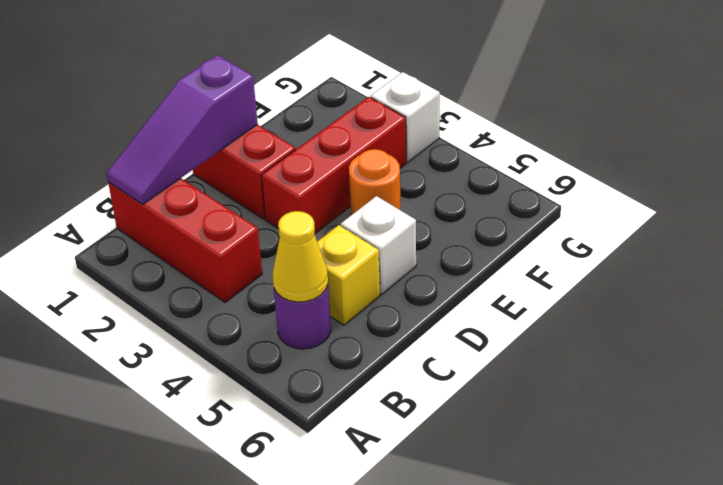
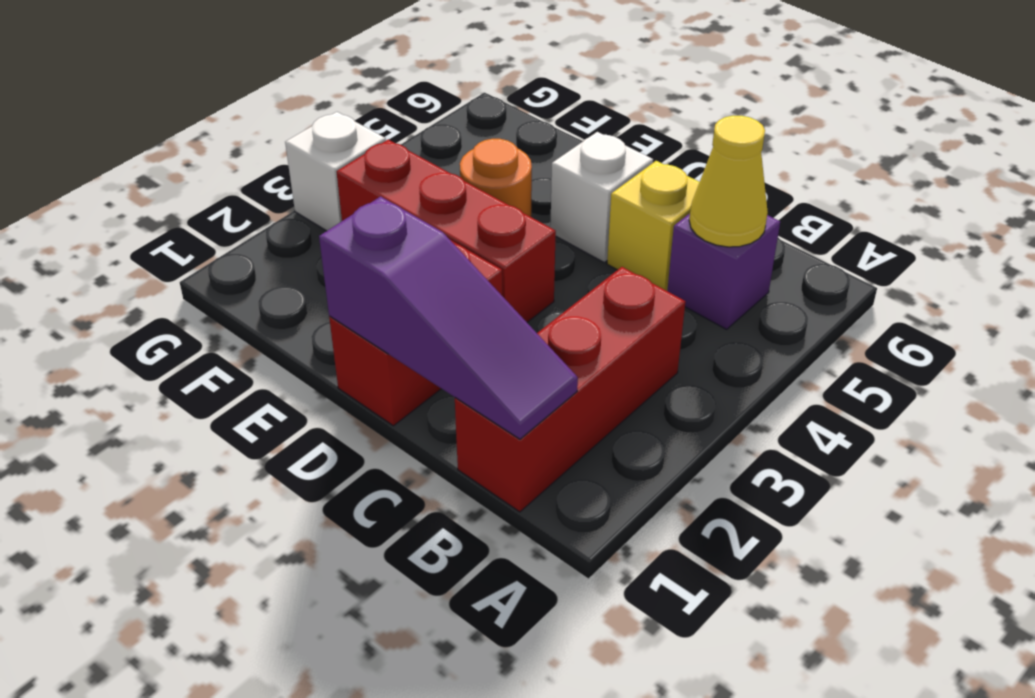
purple round brick B5 level 1 -> purple brick B5 level 1

